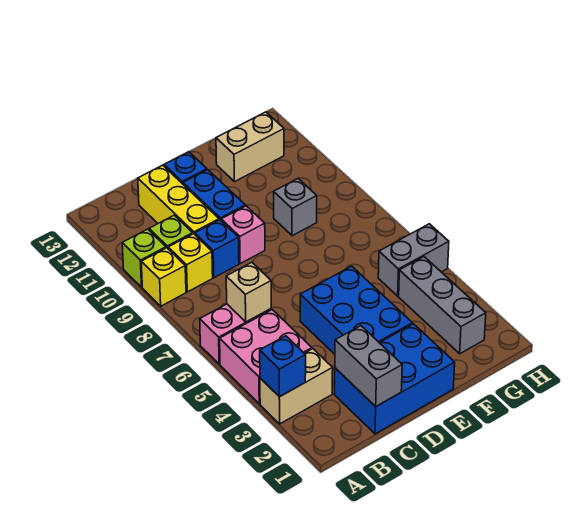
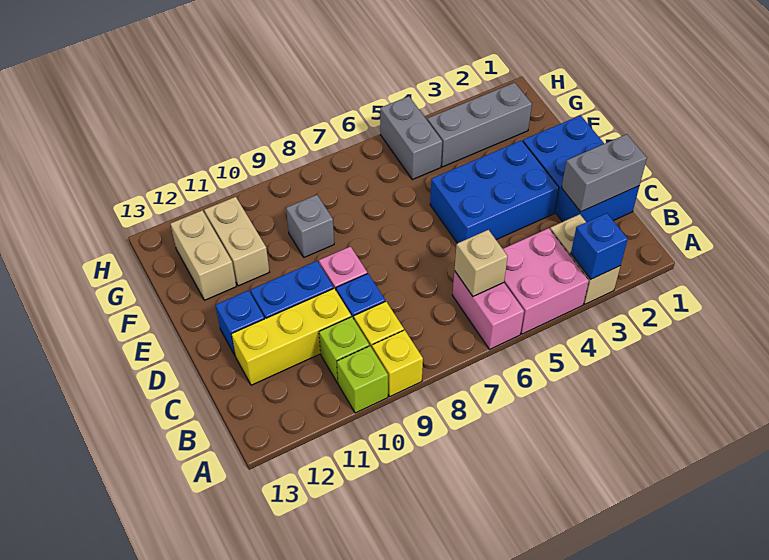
none -> tan brick F11:G11 level 1

